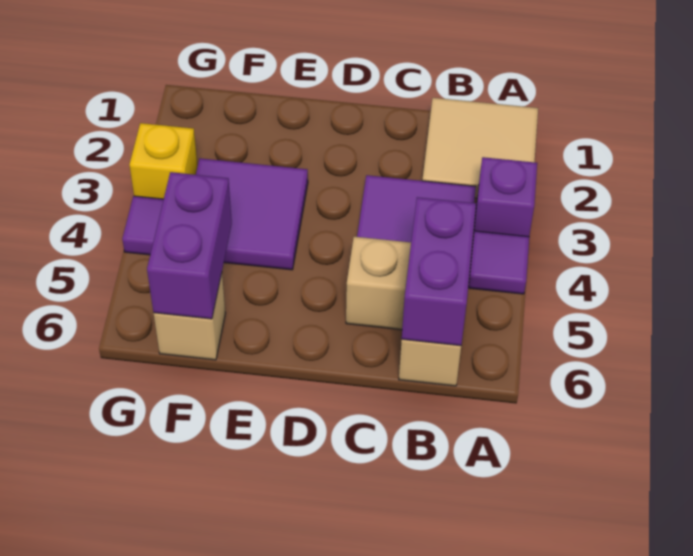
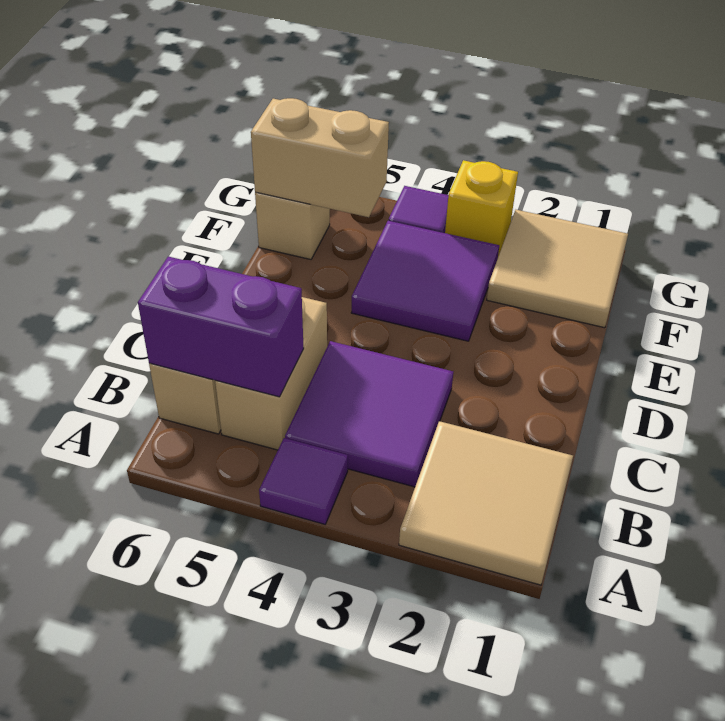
purple brick A3 level 1 -> none
none -> tan tile F1:G2 level 1
purple brick F5:F6 level 2 -> tan brick F5:F6 level 2

